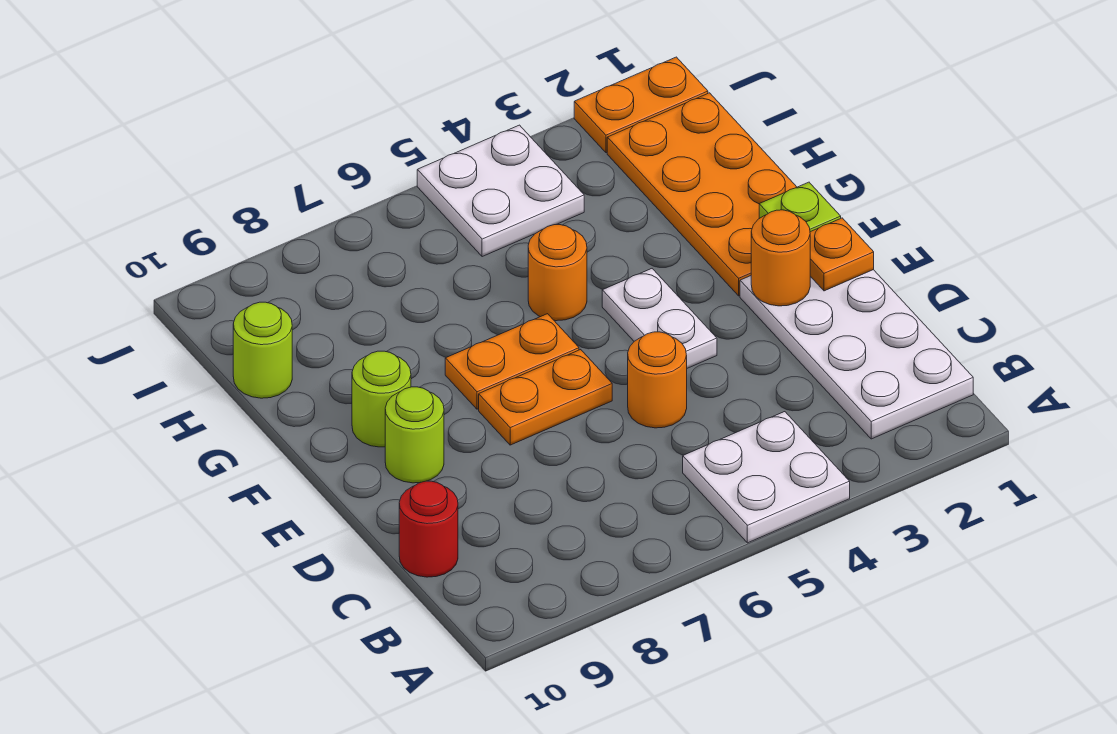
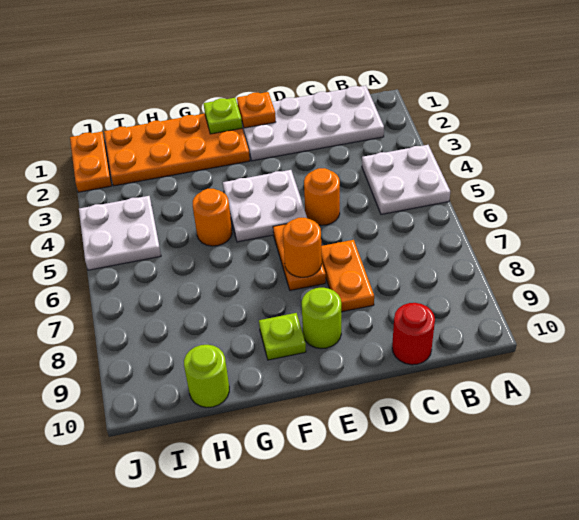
orange round brick E2 level 2 -> orange round brick E7 level 2
white plate E4:F4 level 1 -> white plate E4:F5 level 1
orange plate F6:F7 level 1 -> orange plate D7:D8 level 1
lime round brick F9 level 1 -> lime plate F9 level 1

